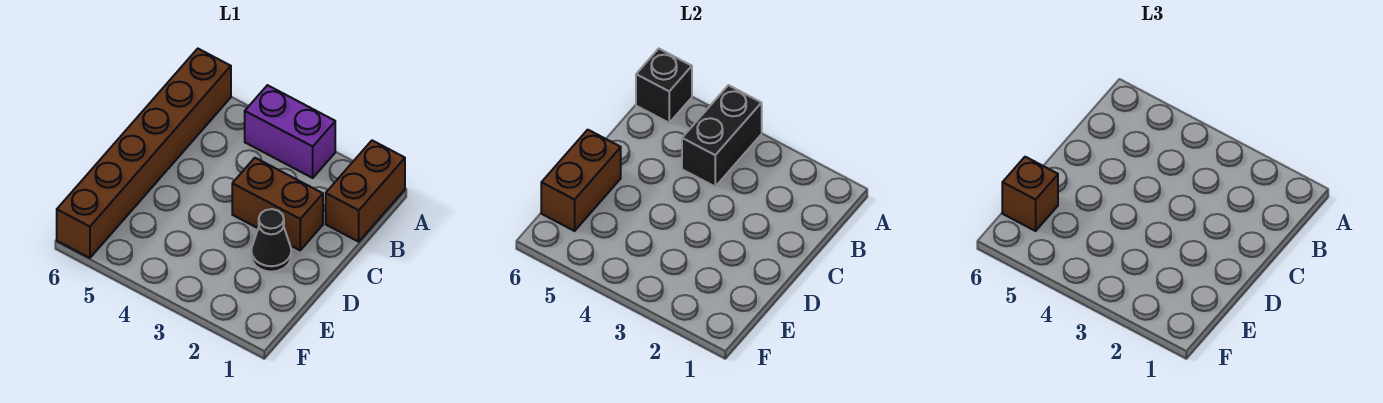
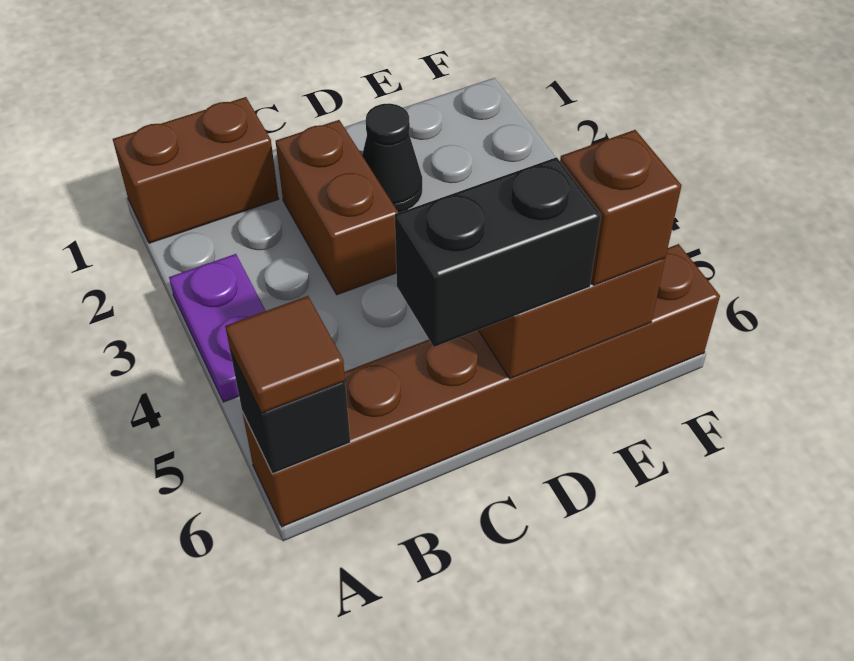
purple brick A3:A4 level 1 -> purple plate A3:A4 level 1
black brick A4:B4 level 2 -> black brick C6:D6 level 3
none -> brown tile A6 level 3

